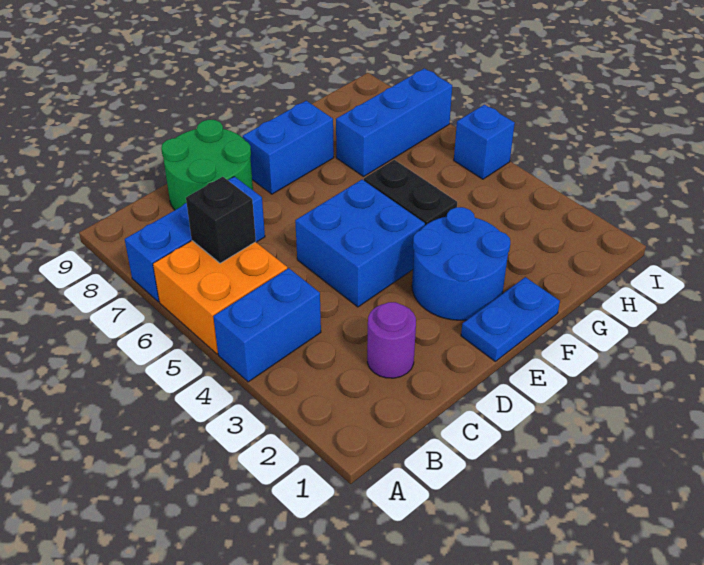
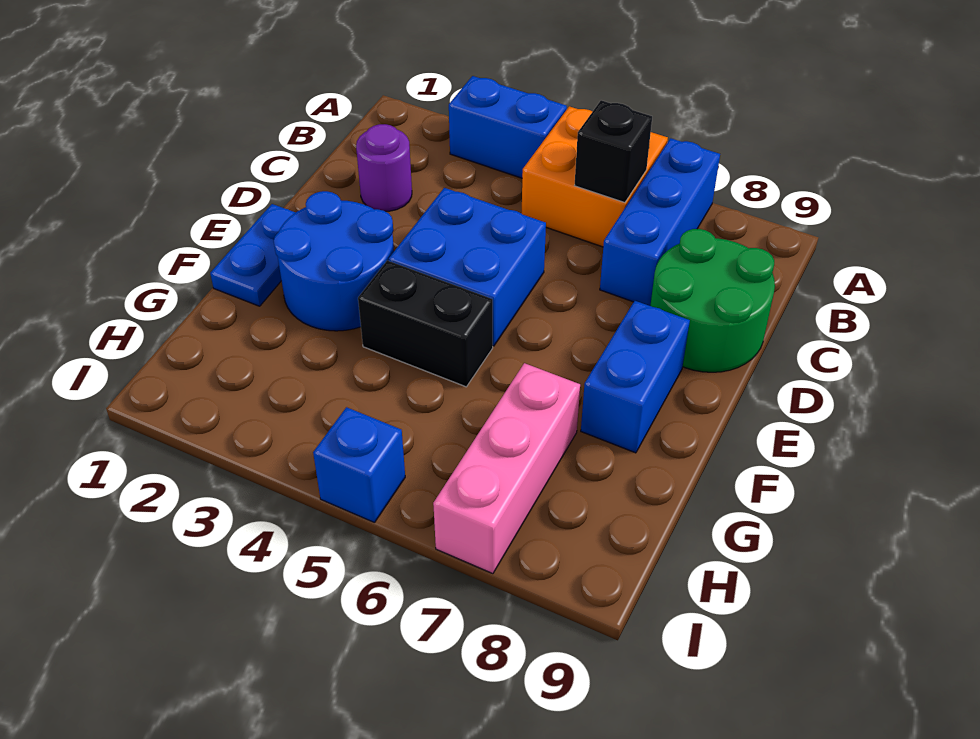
blue brick A4:B4 level 1 -> blue brick A3:A4 level 1
blue brick G7:I7 level 1 -> pink brick G7:I7 level 1

